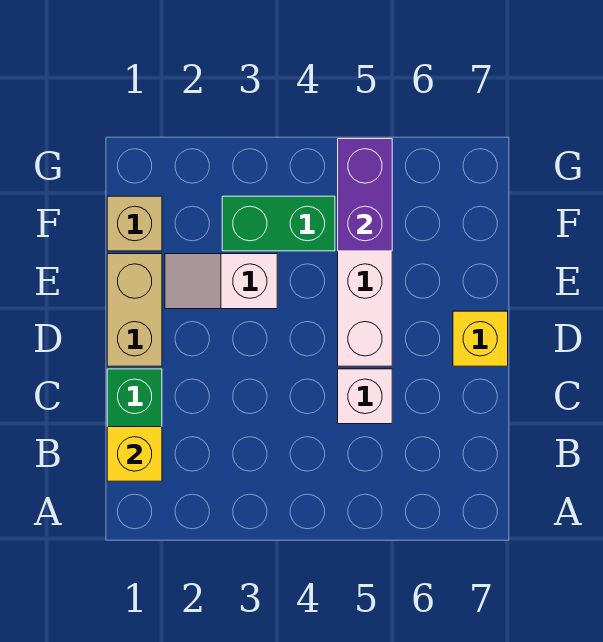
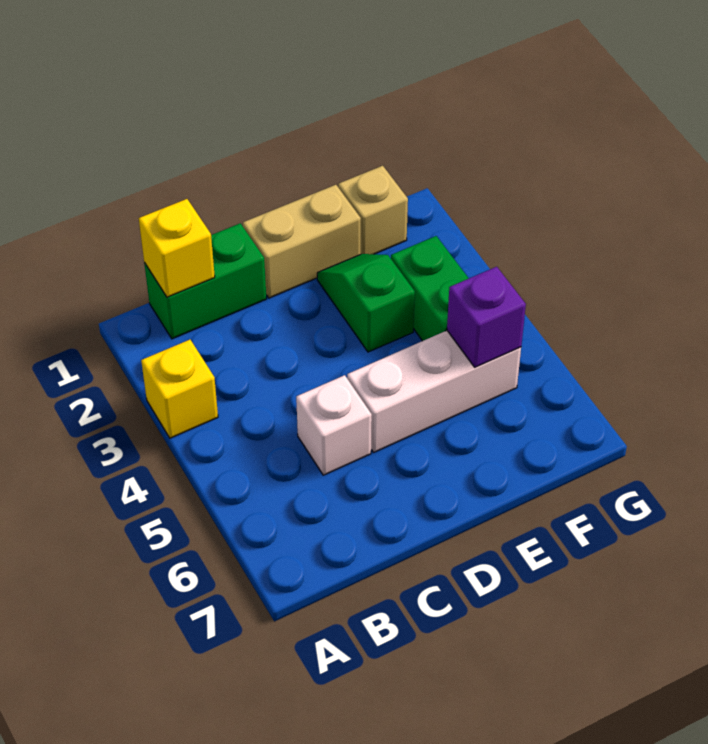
yellow brick D7 level 1 -> yellow brick A3 level 1
white slope E2:E3 level 1 top 3 -> green slope E2:E3 level 1 top 3
purple brick F5:G5 level 2 -> purple brick F5 level 2

